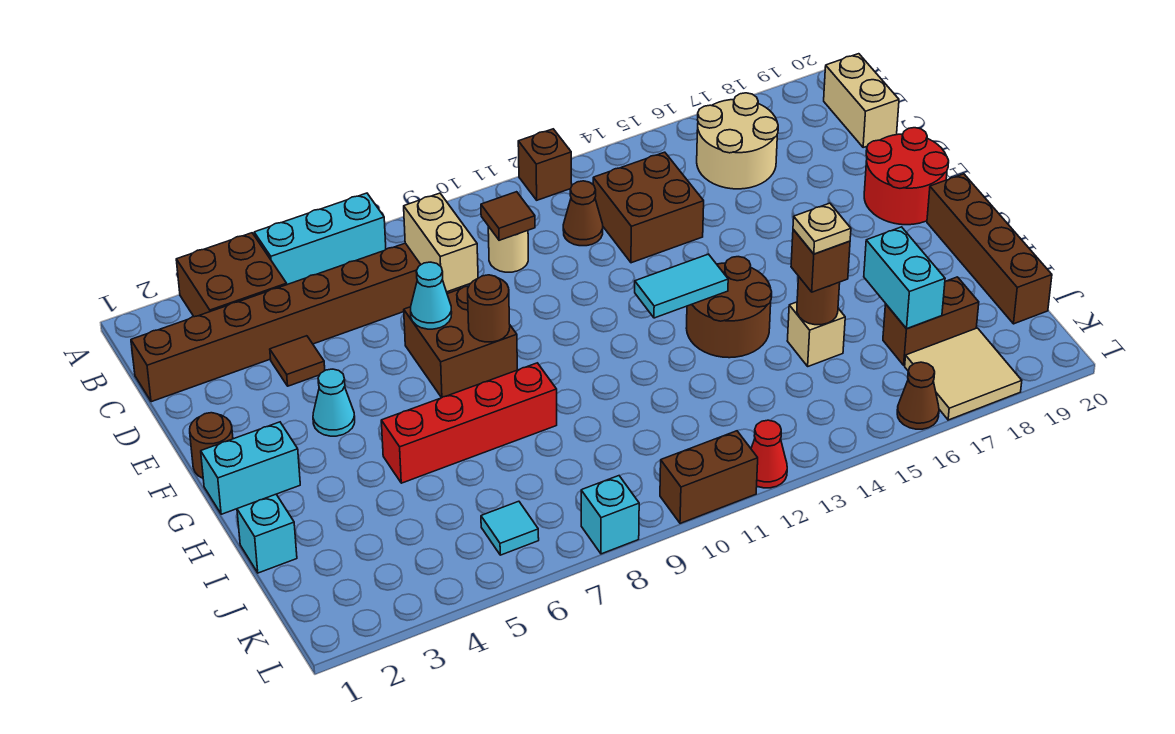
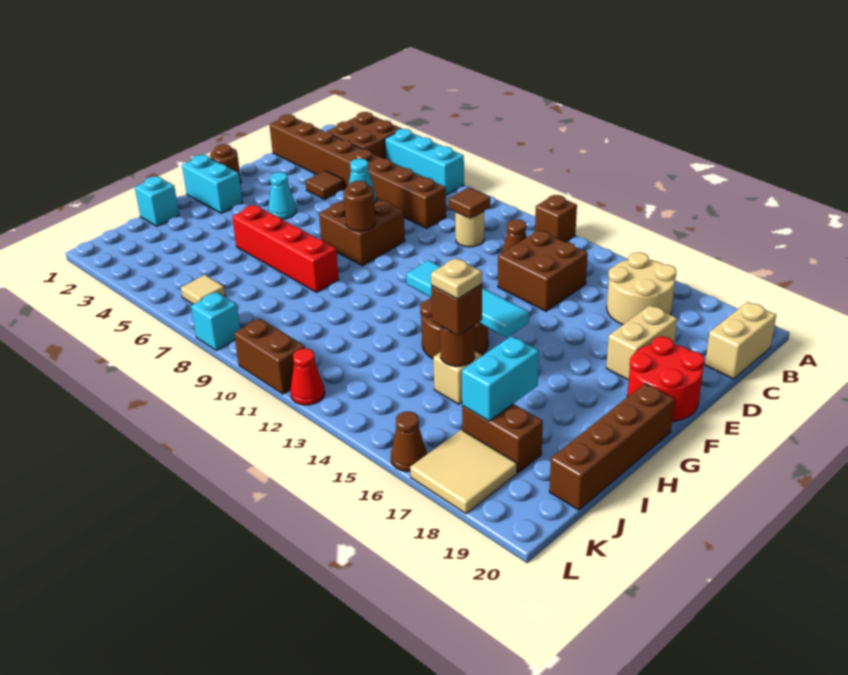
tan brick C8:D8 level 2 -> tan brick D18:E18 level 1
cyan tile G12:G13 level 2 -> cyan tile G12:G15 level 2
cyan tile K6 level 1 -> tan tile K6 level 1

